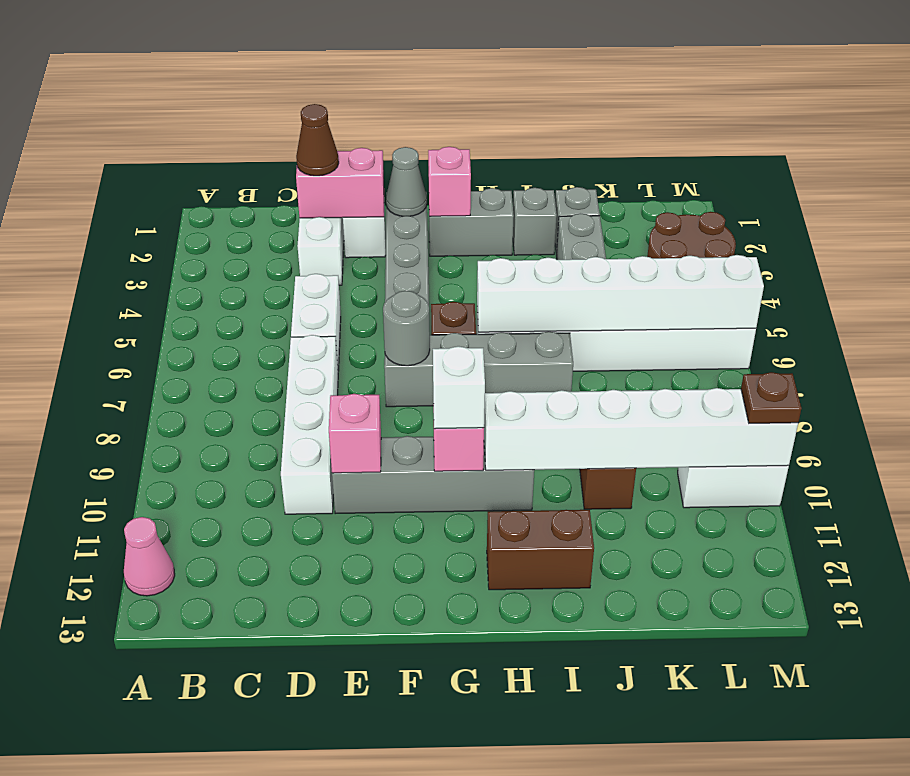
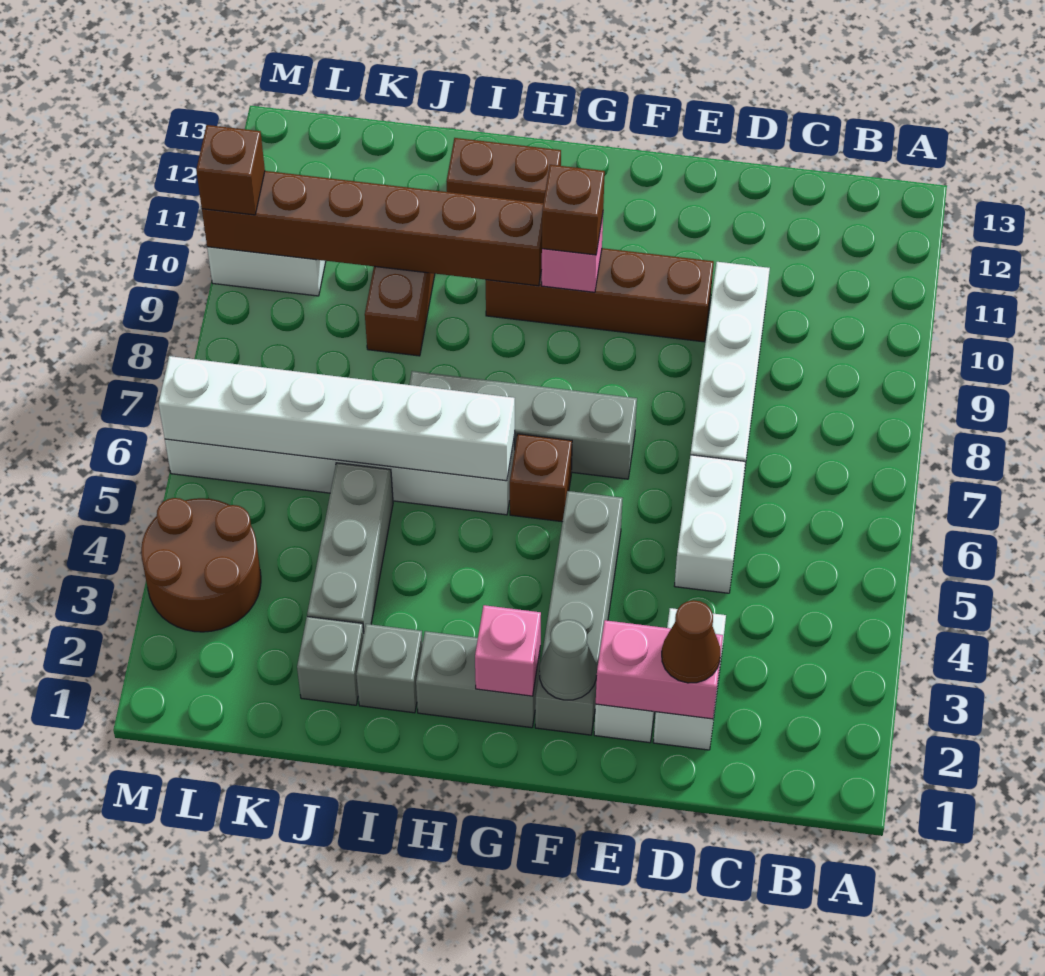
pink cone A12 level 1 -> none
grey brick E10:H10 level 1 -> brown brick E10:H10 level 1
pink brick E10 level 2 -> none
grey round brick F7 level 2 -> none
white brick G10 level 3 -> brown brick G10 level 3
white brick H10:M10 level 2 -> brown brick H10:M10 level 2
brown plate M10 level 3 -> brown brick M10 level 3

